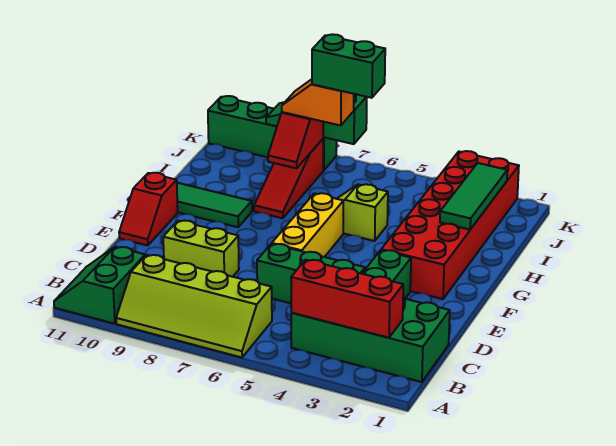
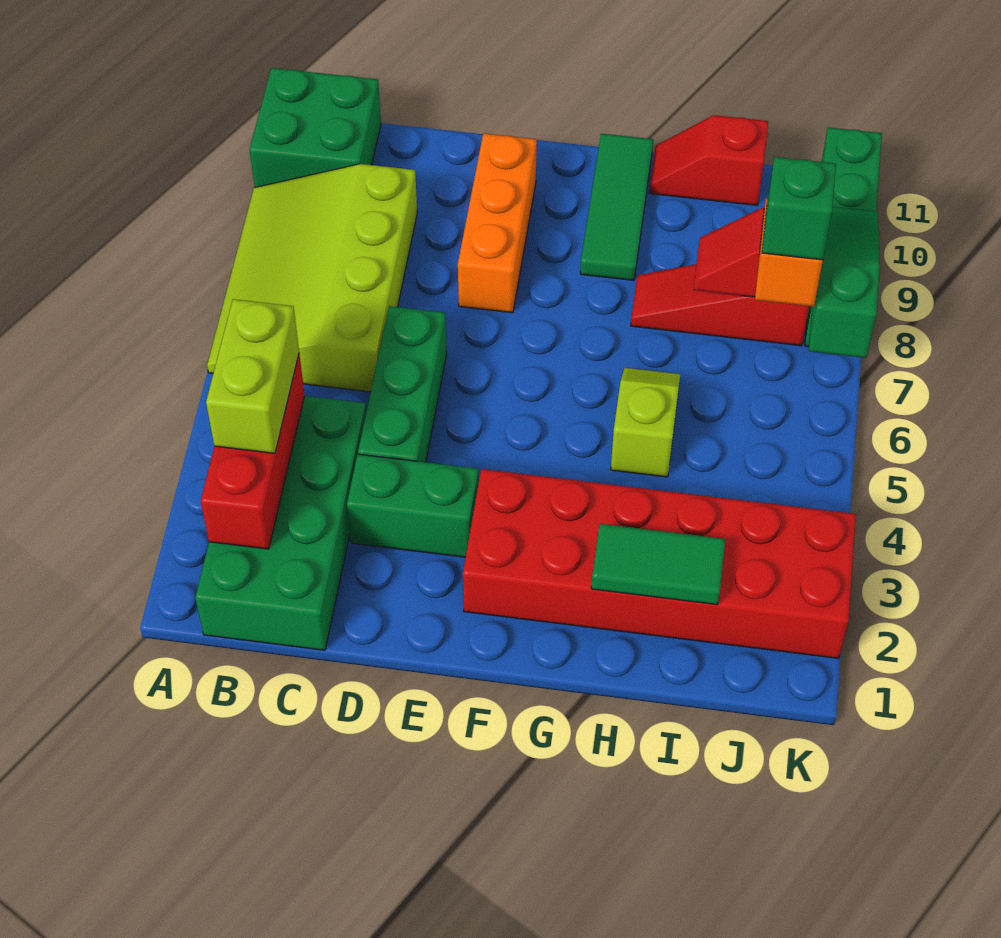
lime slope A6:B9 level 1 top B -> lime slope A6:C9 level 1 top C
green slope A10:B11 level 1 top 10 -> green brick A10:B11 level 1
lime brick D8:D9 level 1 -> lime brick B3:B4 level 3
yellow brick E6:G6 level 1 -> none
none -> orange brick E8:E10 level 1
red slope E11:F11 level 1 top F -> red slope H11:I11 level 1 top I
green tile H2:J2 level 2 -> green tile H2:I2 level 2
green brick J6:J7 level 4 -> green brick J7 level 4

